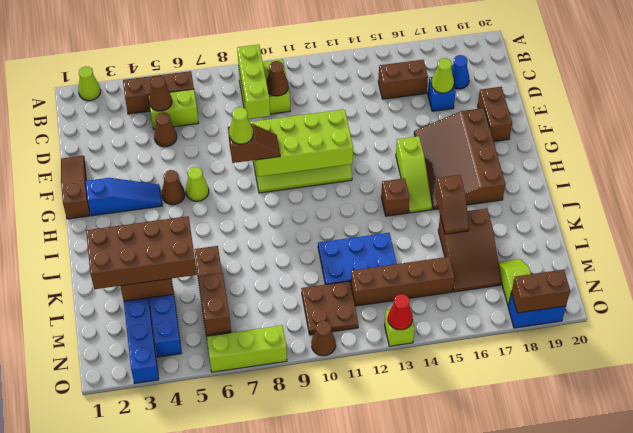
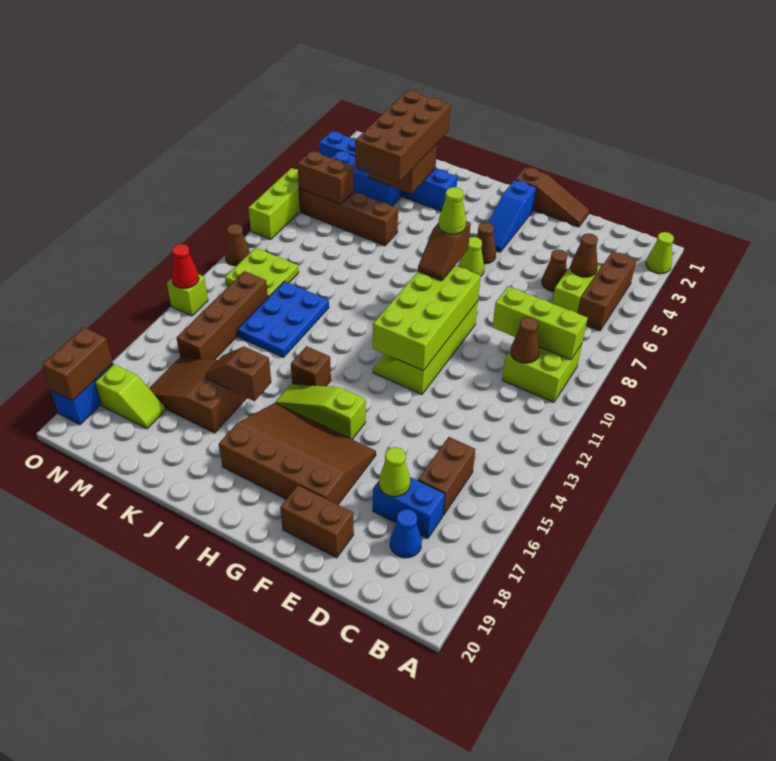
blue brick D17 level 1 -> blue brick C17:D17 level 1
brown plate M10:N11 level 1 -> lime plate M10:N11 level 1

